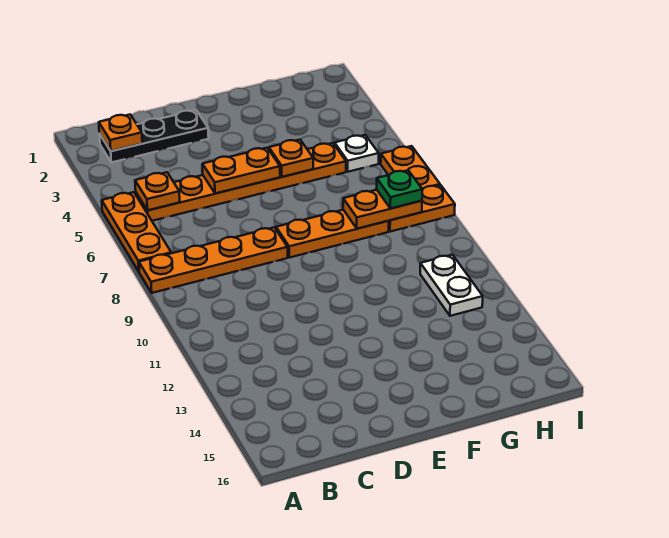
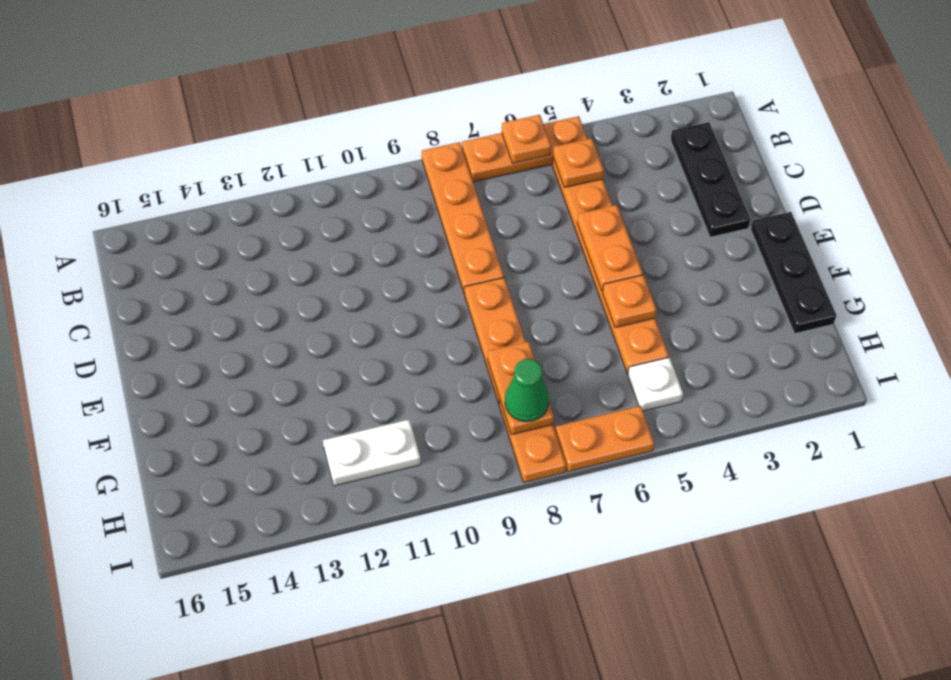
orange plate B2 level 2 -> orange plate A6 level 2
none -> black plate E1:G1 level 1
green plate H8 level 3 -> green cone H8 level 3

